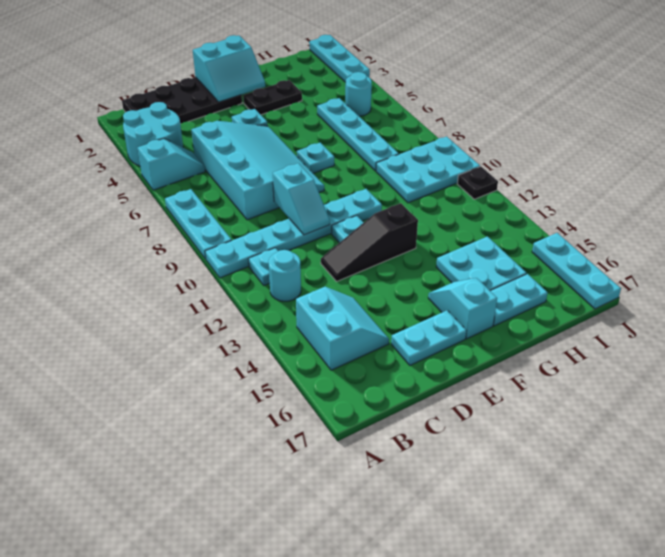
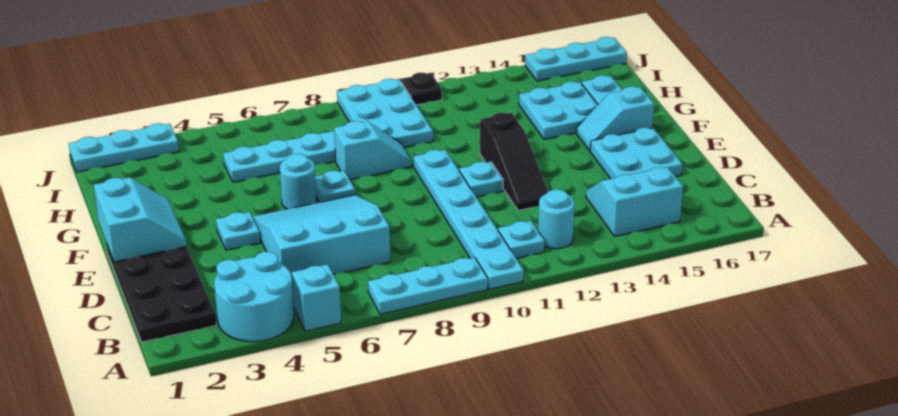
cyan slope C5:E8 level 1 top C -> cyan slope C5:E7 level 1 top C
cyan slope D9:D10 level 2 top 9 -> cyan slope G8:G9 level 1 top 8
cyan plate D16:E16 level 1 -> cyan plate D15:E16 level 1
black plate F3:G3 level 1 -> none
cyan round brick I5 level 1 -> cyan round brick F6 level 1

